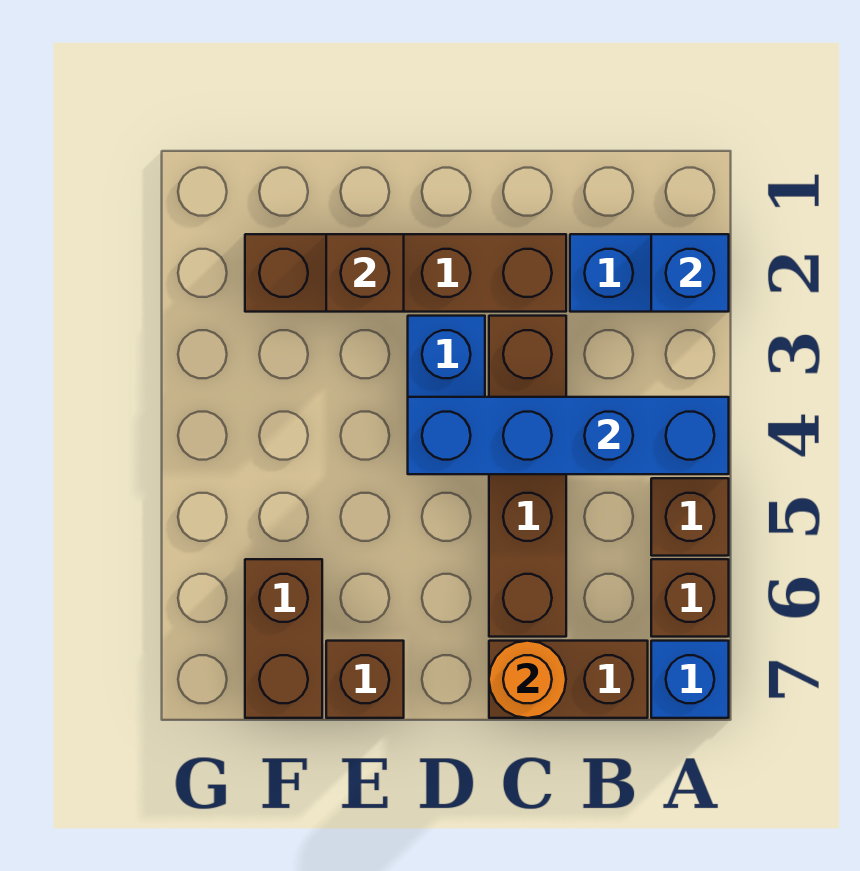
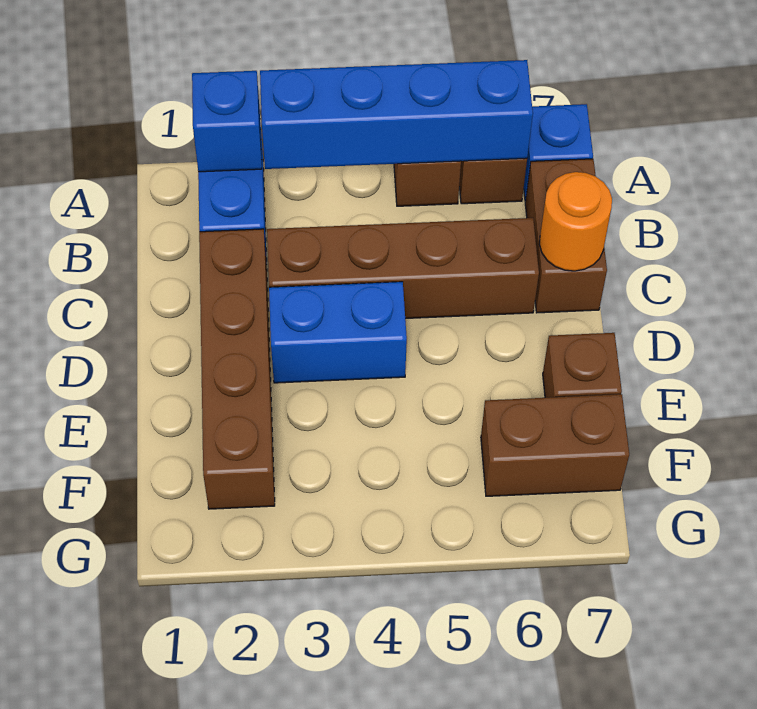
blue brick A4:D4 level 2 -> blue brick A3:A6 level 2
brown brick E2 level 2 -> none

